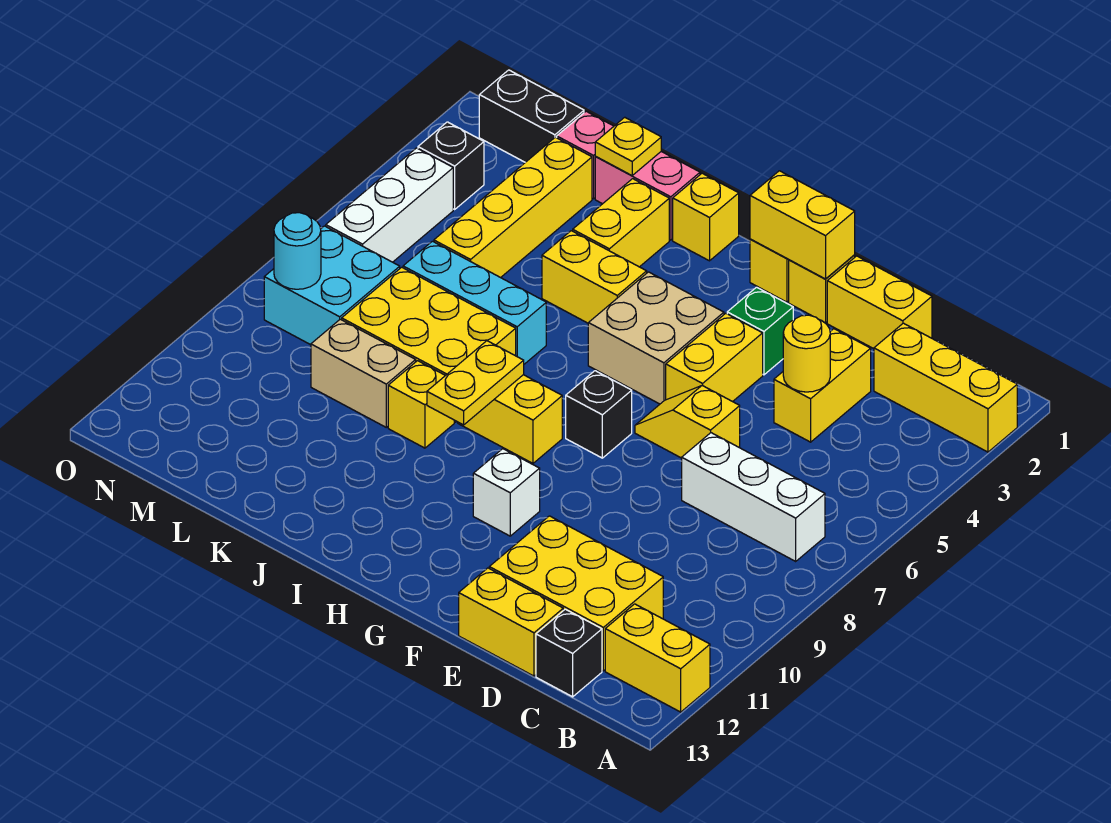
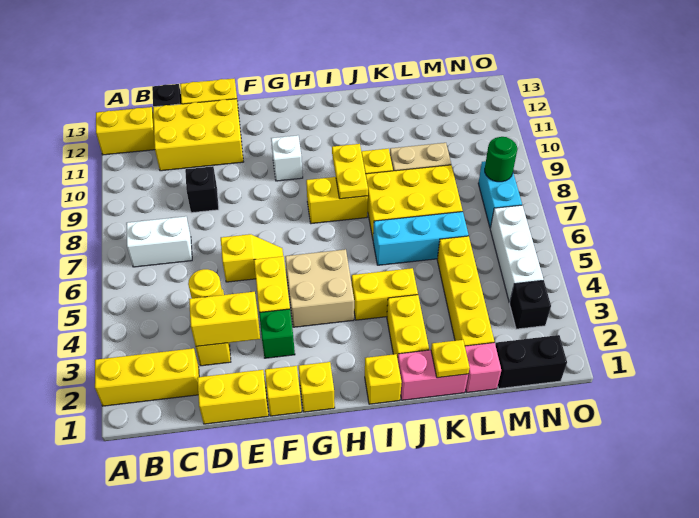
white brick B7:D7 level 1 -> white brick B7:C7 level 1
yellow brick F1:G1 level 2 -> yellow brick D3:E3 level 2
black brick G7 level 1 -> black brick D9 level 1
cyan brick M7:N8 level 1 -> cyan brick N7:N8 level 1
cyan round brick N8 level 2 -> green round brick N8 level 2

